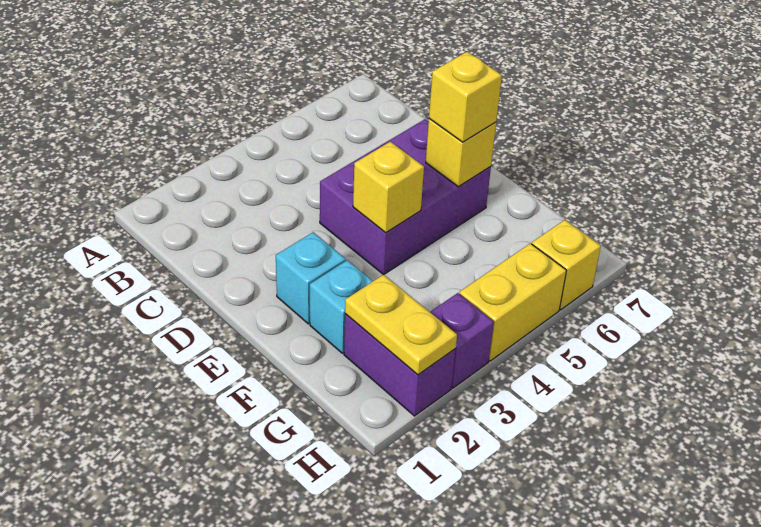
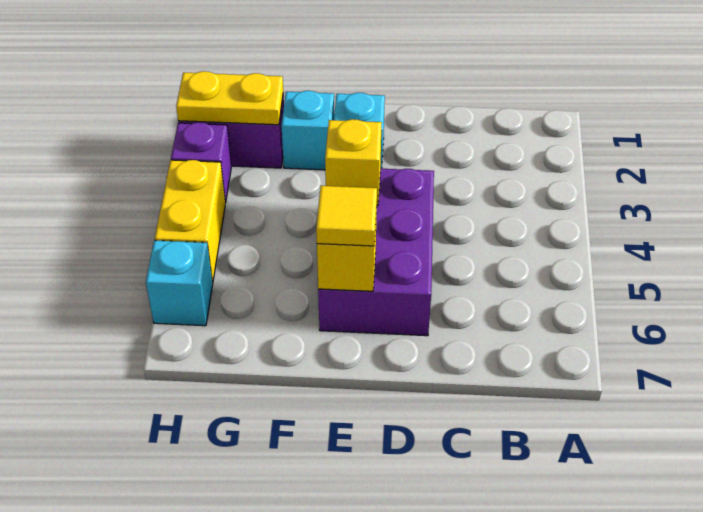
yellow brick E6 level 3 -> yellow tile E6 level 3
yellow brick H6 level 1 -> cyan brick H6 level 1

